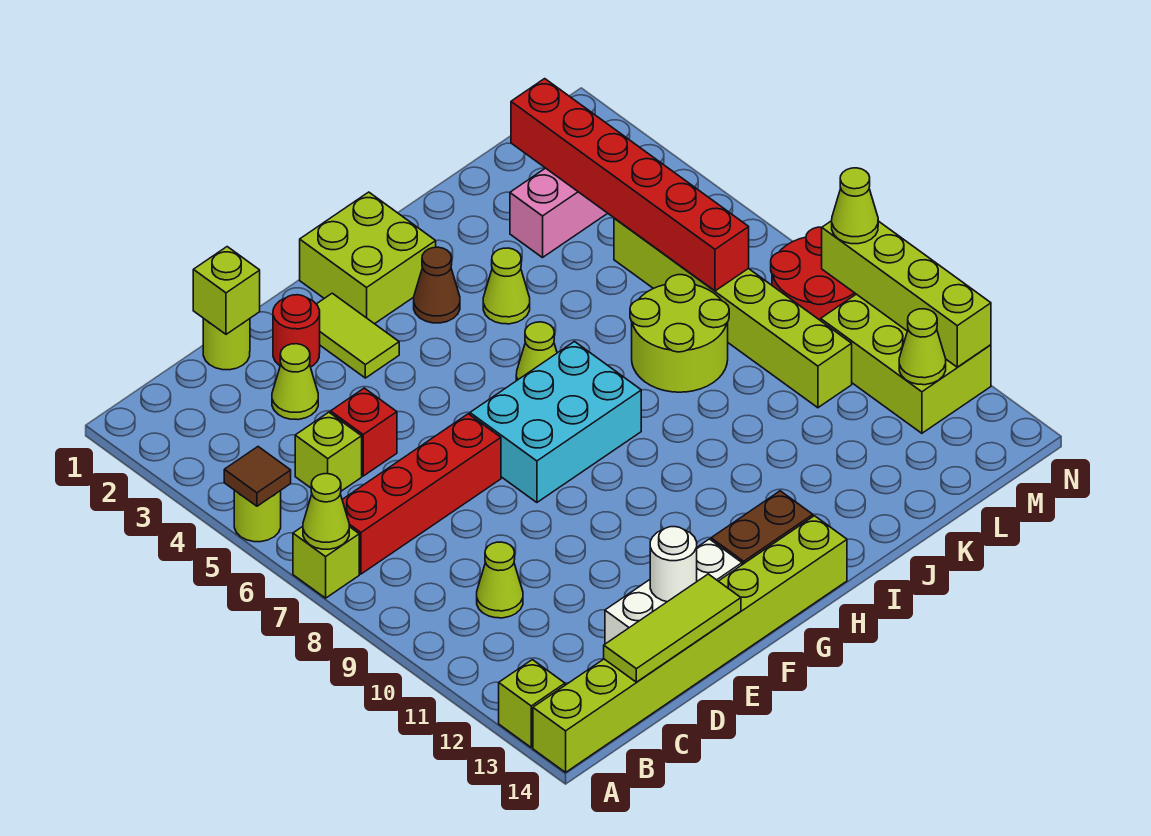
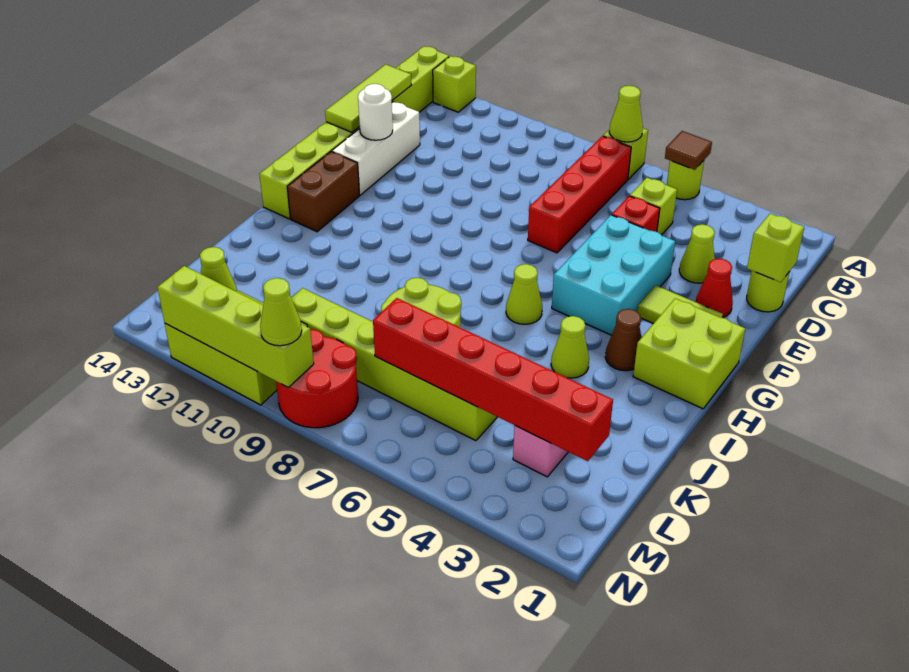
lime cone C10 level 1 -> none
red round brick E2 level 1 -> red cone E2 level 1
cyan brick F7:H8 level 1 -> cyan brick E4:G5 level 1

